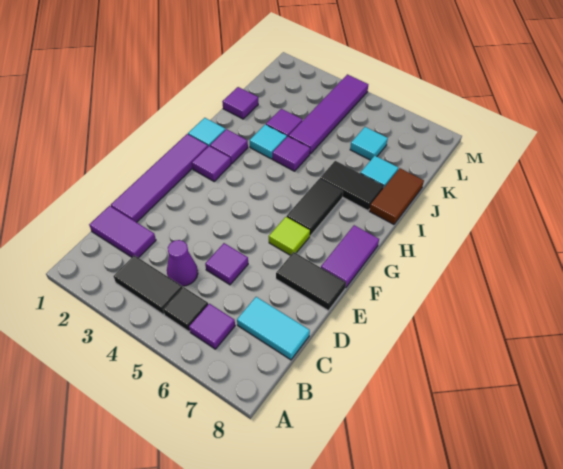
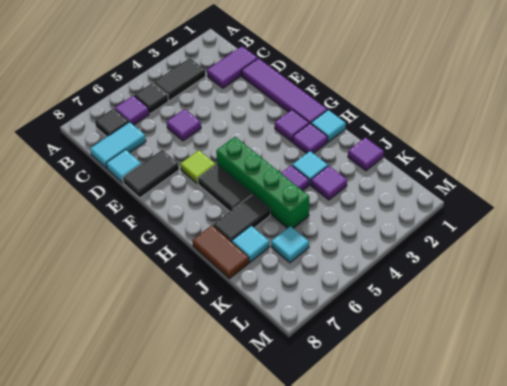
none -> black tile B7 level 1
purple cone C4 level 1 -> none
none -> cyan tile D8 level 1
purple tile F8:G8 level 1 -> none
none -> green brick G5:J5 level 1
purple tile J4:M4 level 1 -> none

